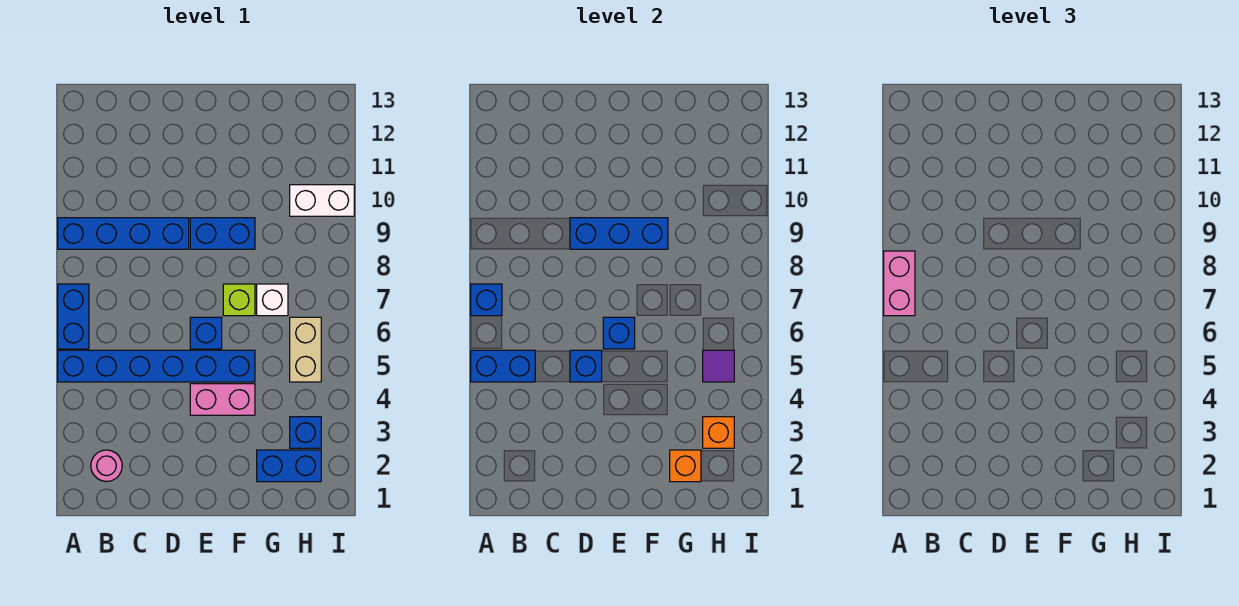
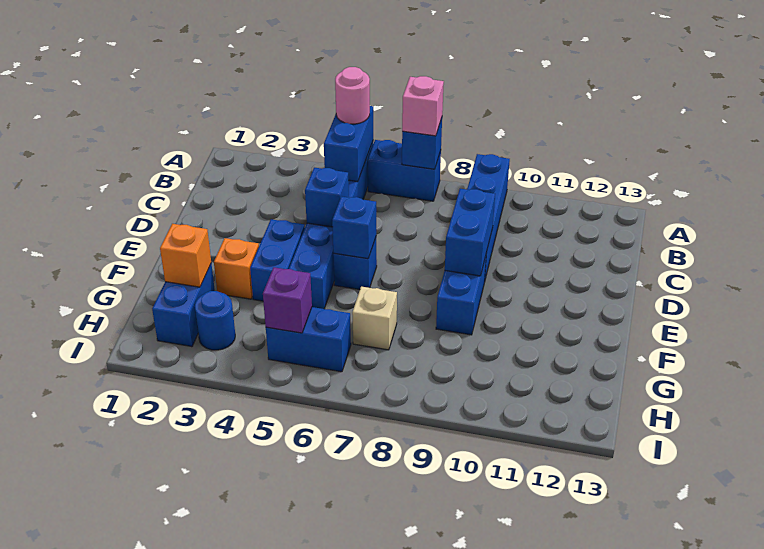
pink brick A7:A8 level 3 -> pink brick A7 level 3
pink round brick B2 level 1 -> pink round brick A5 level 3
blue brick D9:F9 level 2 -> blue brick D9:E9 level 2
pink brick E4:F4 level 1 -> blue brick E4:F4 level 1
lime brick F7 level 1 -> none
white brick G7 level 1 -> tan brick G7 level 1
blue brick H3 level 1 -> blue round brick H3 level 1
orange brick H3 level 2 -> orange brick F3 level 1
tan brick H5:H6 level 1 -> blue brick H5:H6 level 1
purple tile H5 level 2 -> purple brick H5 level 2
white brick H10:I10 level 1 -> none

